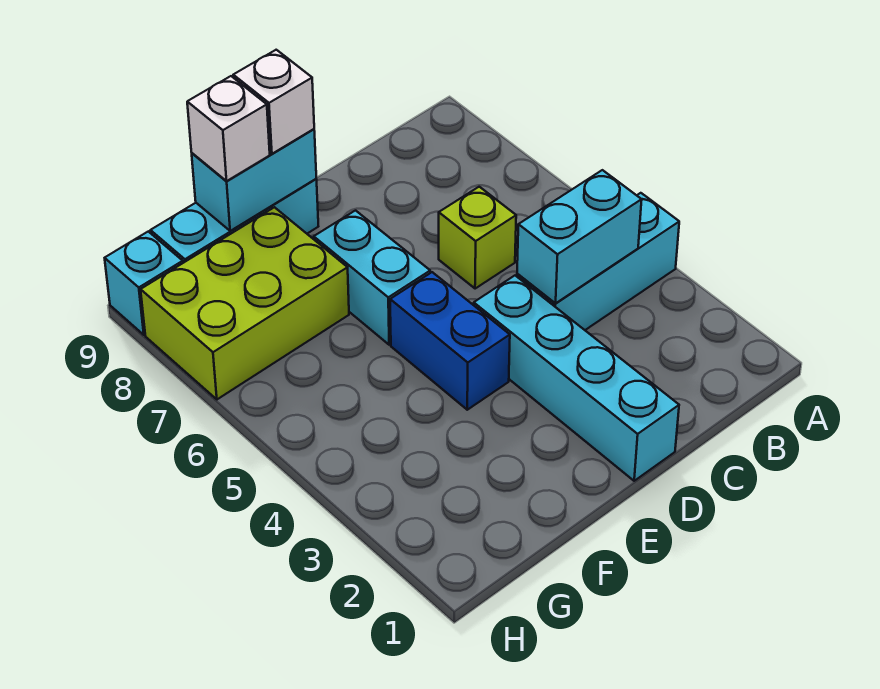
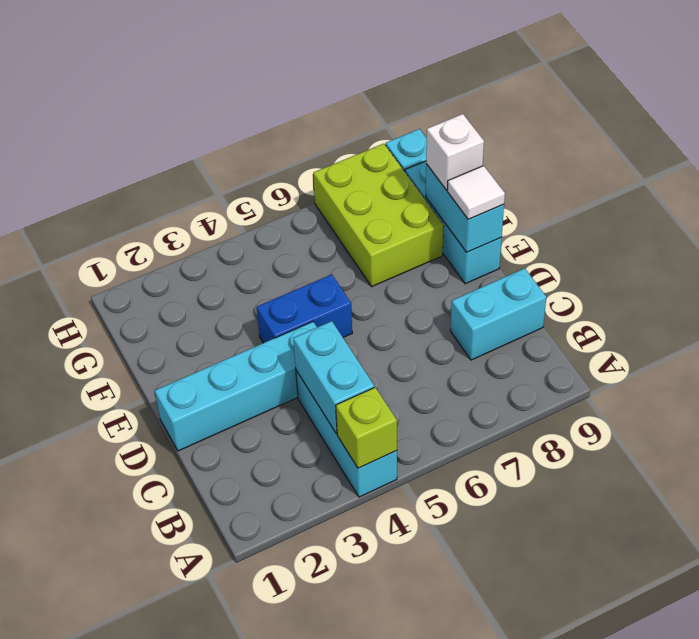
lime brick C6 level 1 -> lime brick A4 level 2
cyan brick E6:E7 level 1 -> cyan brick C8:C9 level 1
white brick E9 level 3 -> white tile E9 level 3

